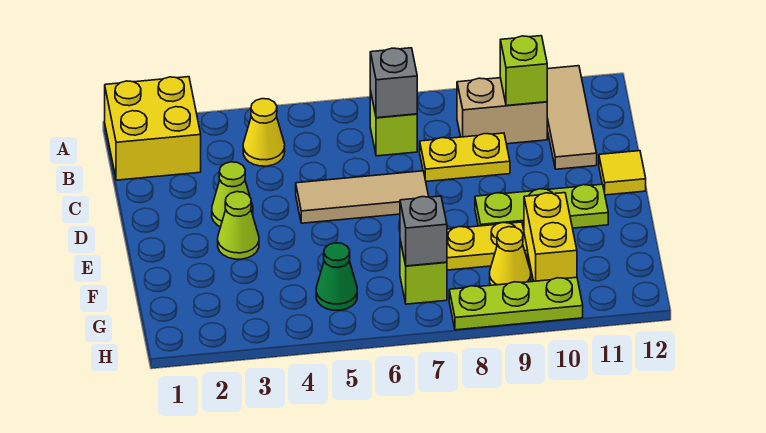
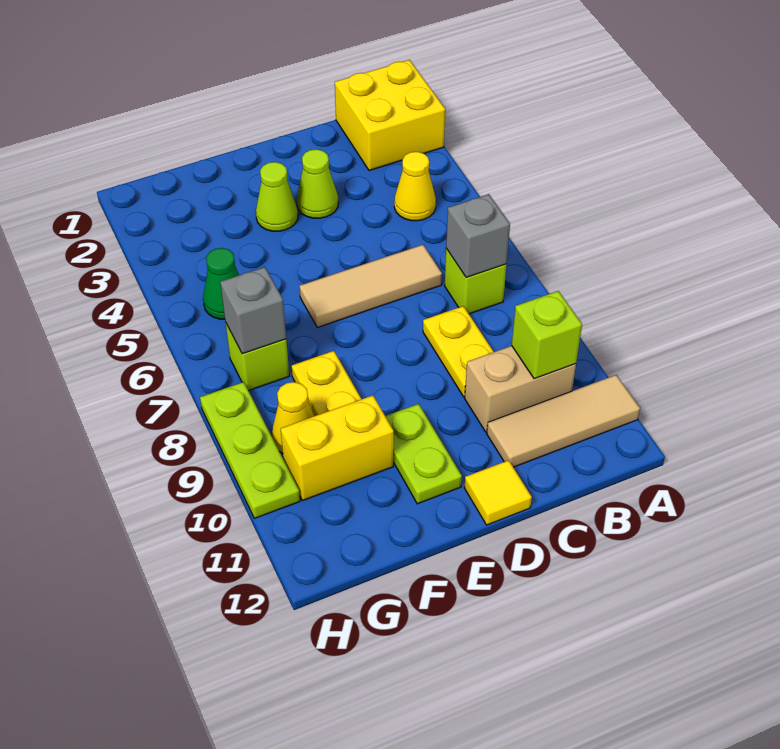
tan brick B9:B10 level 1 -> tan brick B10:C10 level 1
tan tile D5:D7 level 1 -> tan tile C6:E6 level 1
lime plate E9:E11 level 1 -> lime plate E10:E11 level 1

